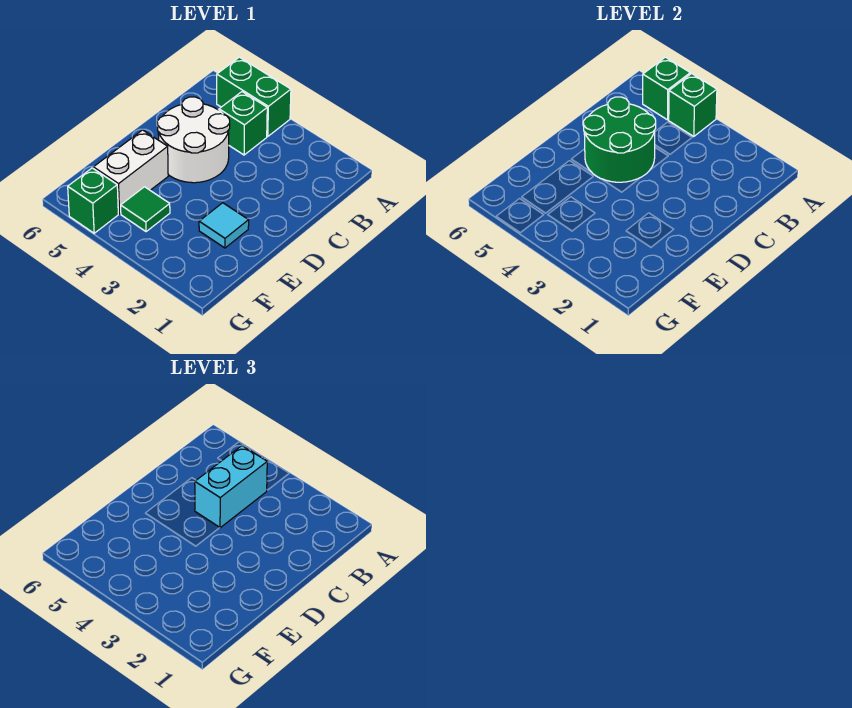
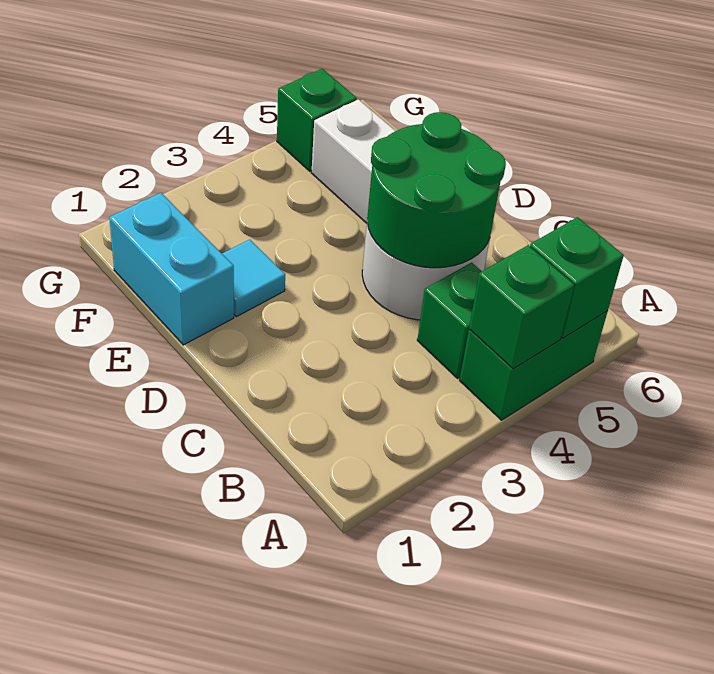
cyan brick B4:C4 level 3 -> cyan brick E1:F1 level 1
green tile F4 level 1 -> none

